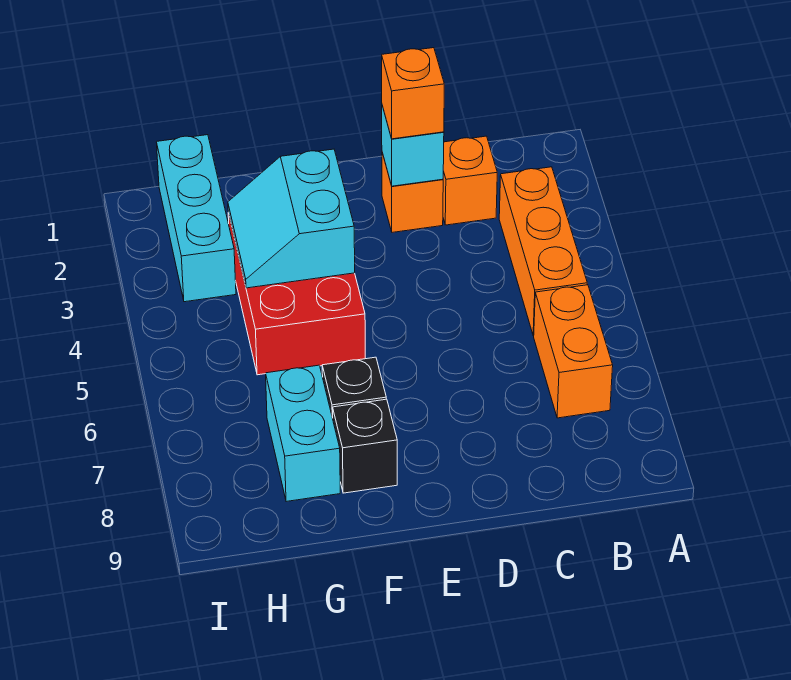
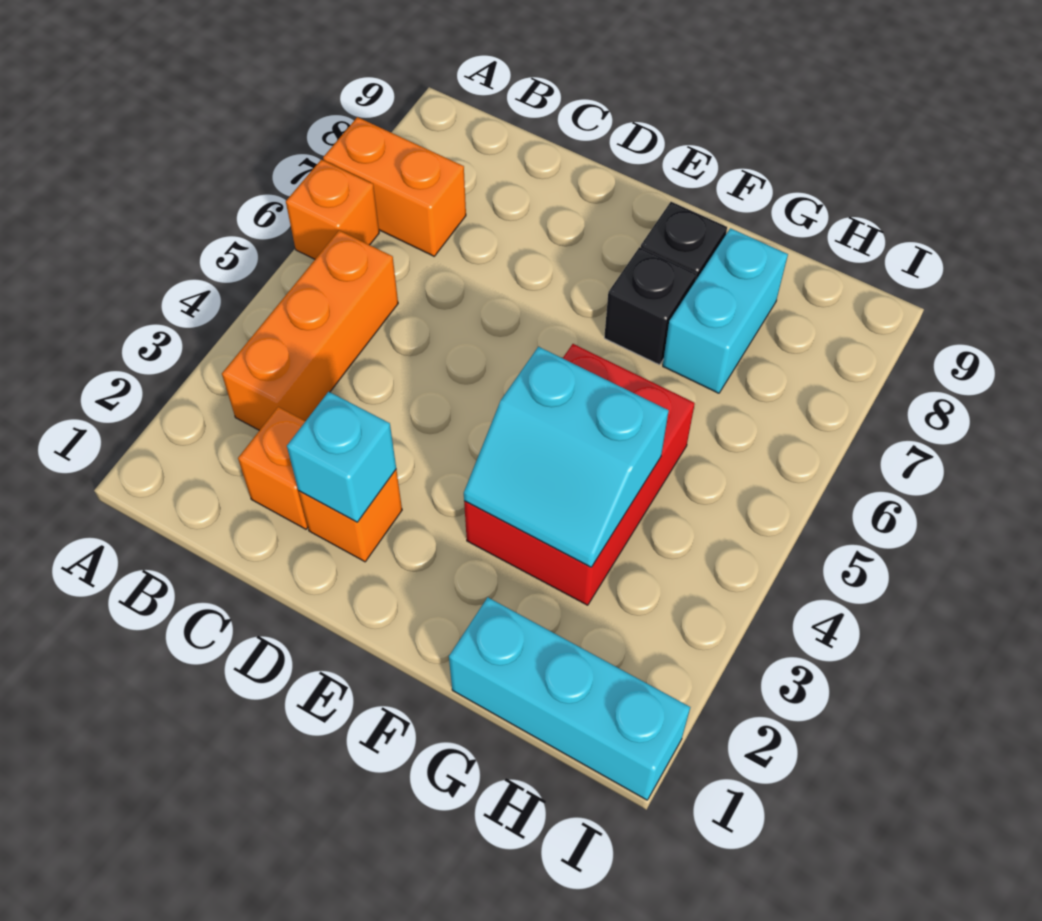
orange brick B6:B7 level 1 -> orange brick A7:B7 level 1
orange brick D2 level 3 -> orange brick A6 level 1
cyan slope F3:G4 level 2 top F -> cyan slope F3:G4 level 2 top 4
cyan brick H1:H3 level 1 -> cyan brick G1:I1 level 1

